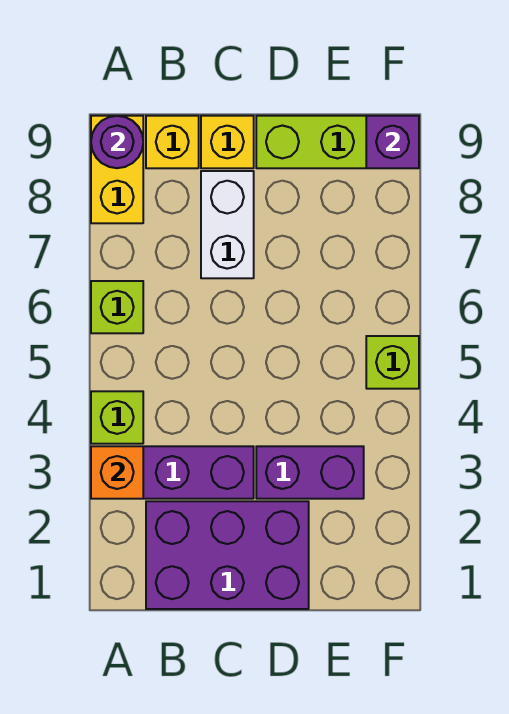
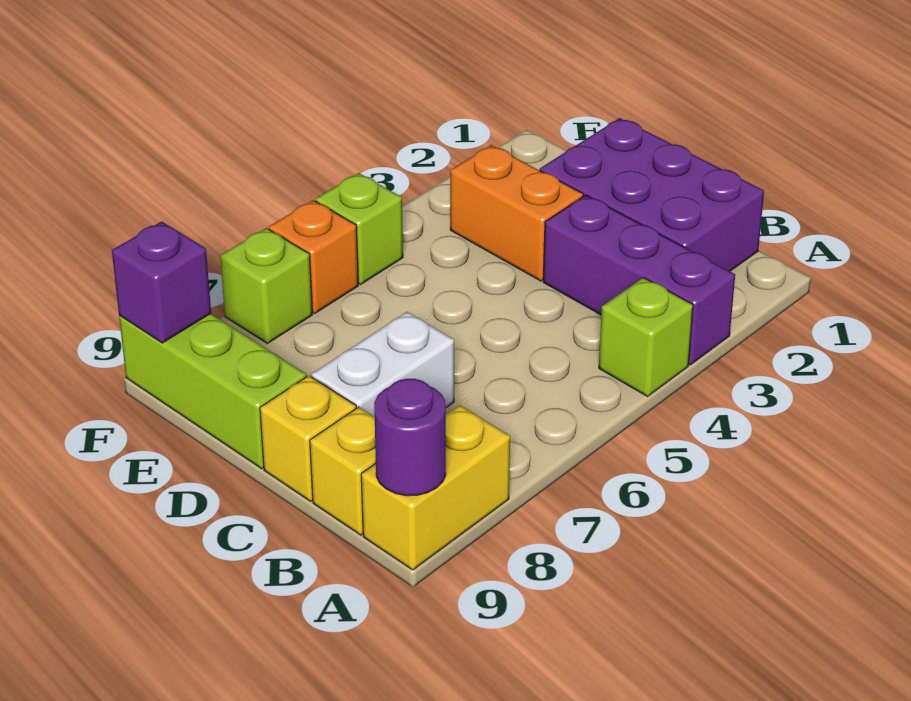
orange brick A3 level 2 -> orange brick F6 level 1
lime brick A6 level 1 -> lime brick F7 level 1
purple brick D3:E3 level 1 -> orange brick D3:E3 level 1

